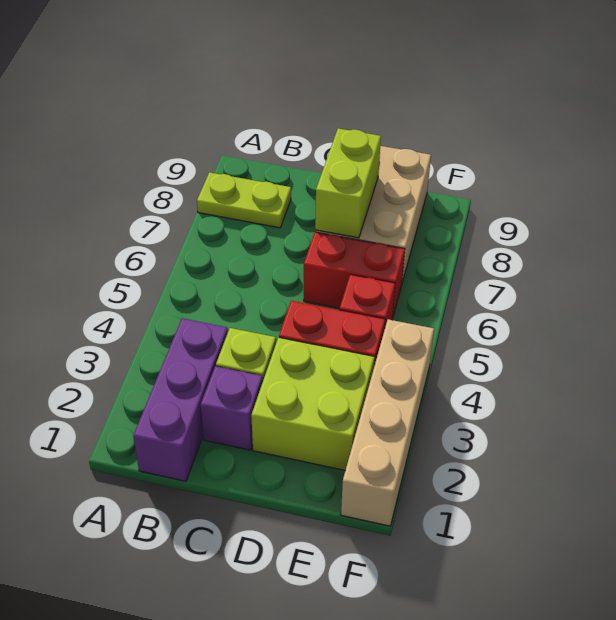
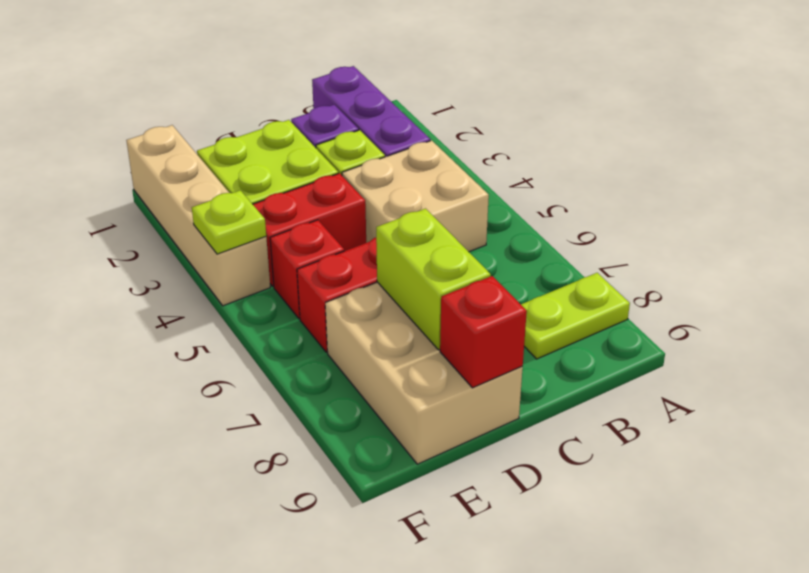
none -> tan brick B4:C5 level 1
none -> red brick D9 level 2
none -> lime plate F4 level 2

